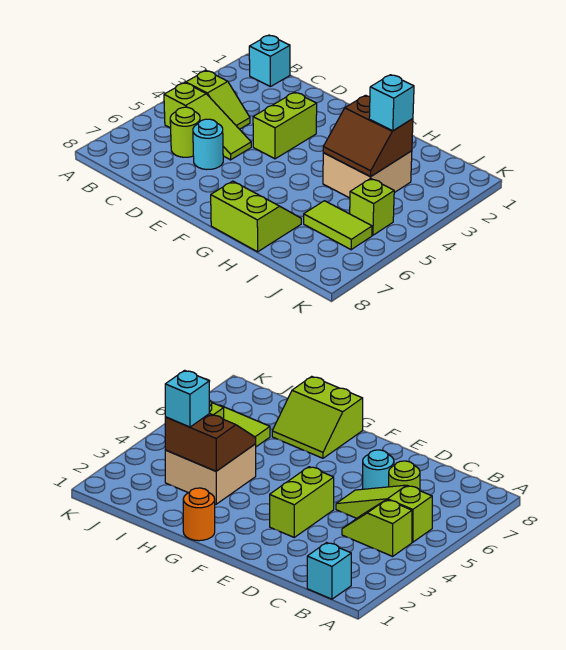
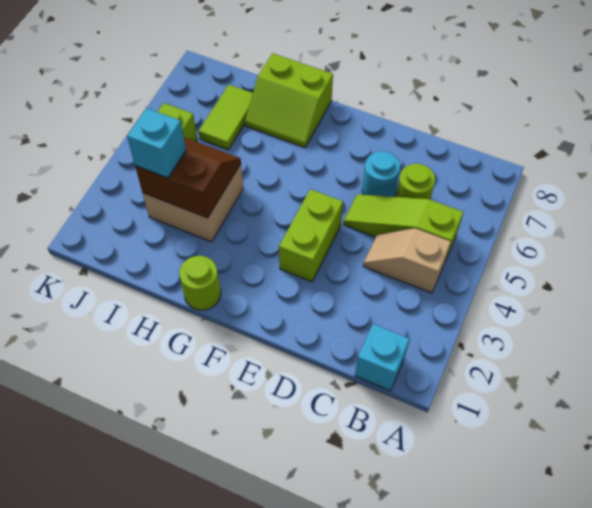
lime slope B4:C4 level 1 top B -> tan slope B4:C4 level 1 top B
orange round brick G1 level 1 -> lime round brick G1 level 1
lime tile I6:J6 level 1 -> lime tile I6:I7 level 1

